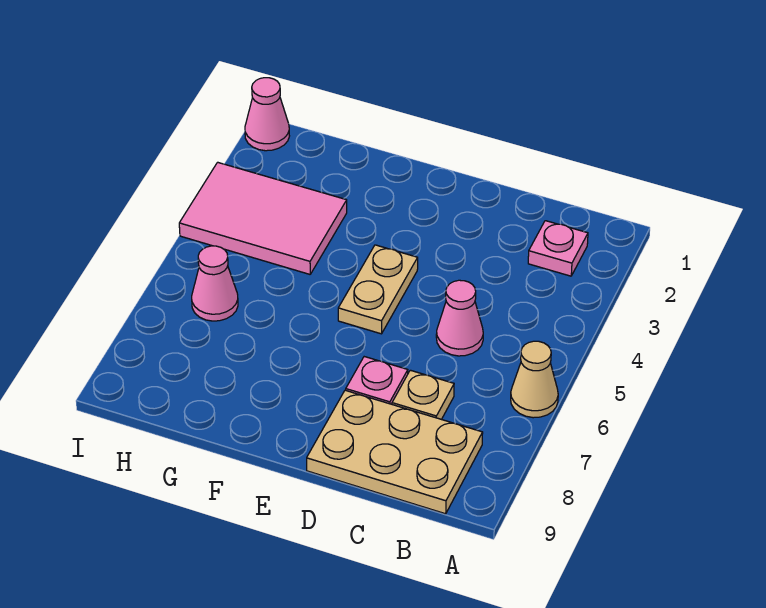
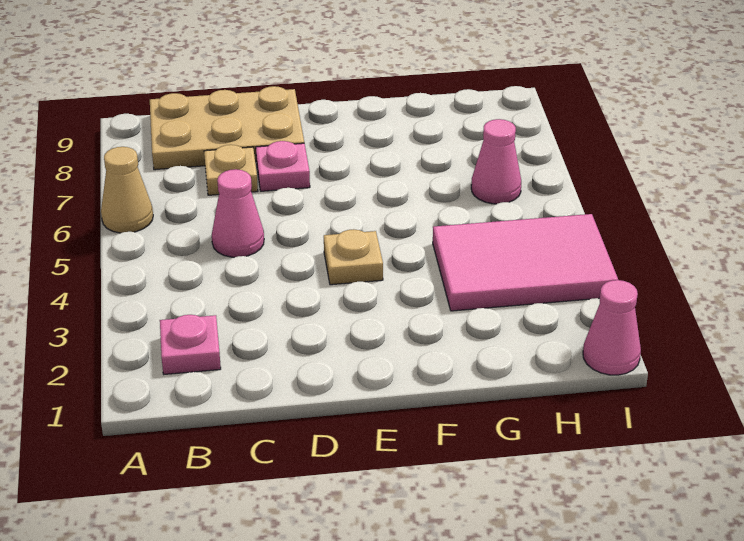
tan plate E4:E5 level 1 -> tan plate E4 level 1

